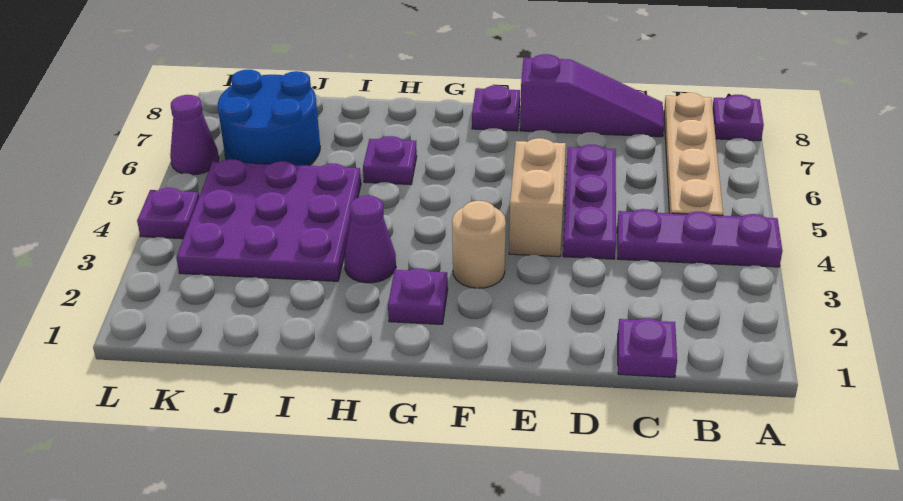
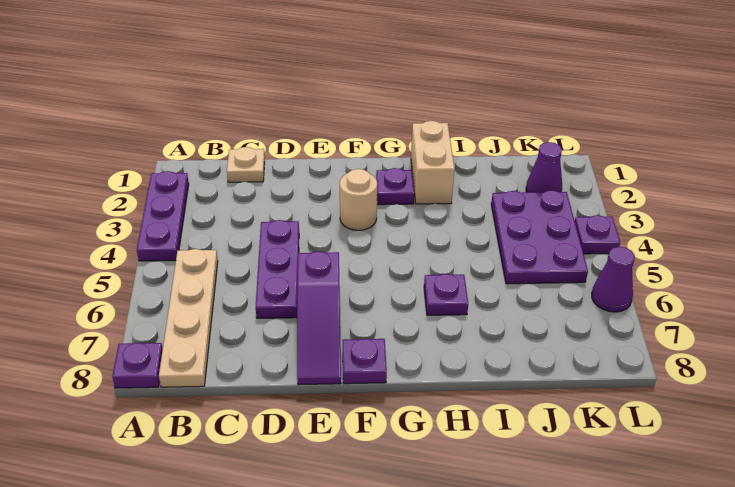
purple plate A4:C4 level 1 -> purple plate A2:A4 level 1
purple plate C1 level 1 -> tan plate C1 level 1
purple slope C8:E8 level 1 top E -> purple slope E6:E8 level 1 top 6
tan brick E4:E5 level 1 -> tan brick H1:H2 level 1
purple cone H3 level 1 -> purple cone K2 level 1
purple plate I3:K5 level 1 -> purple plate J3:K5 level 1
blue round brick J6:K7 level 1 -> none

